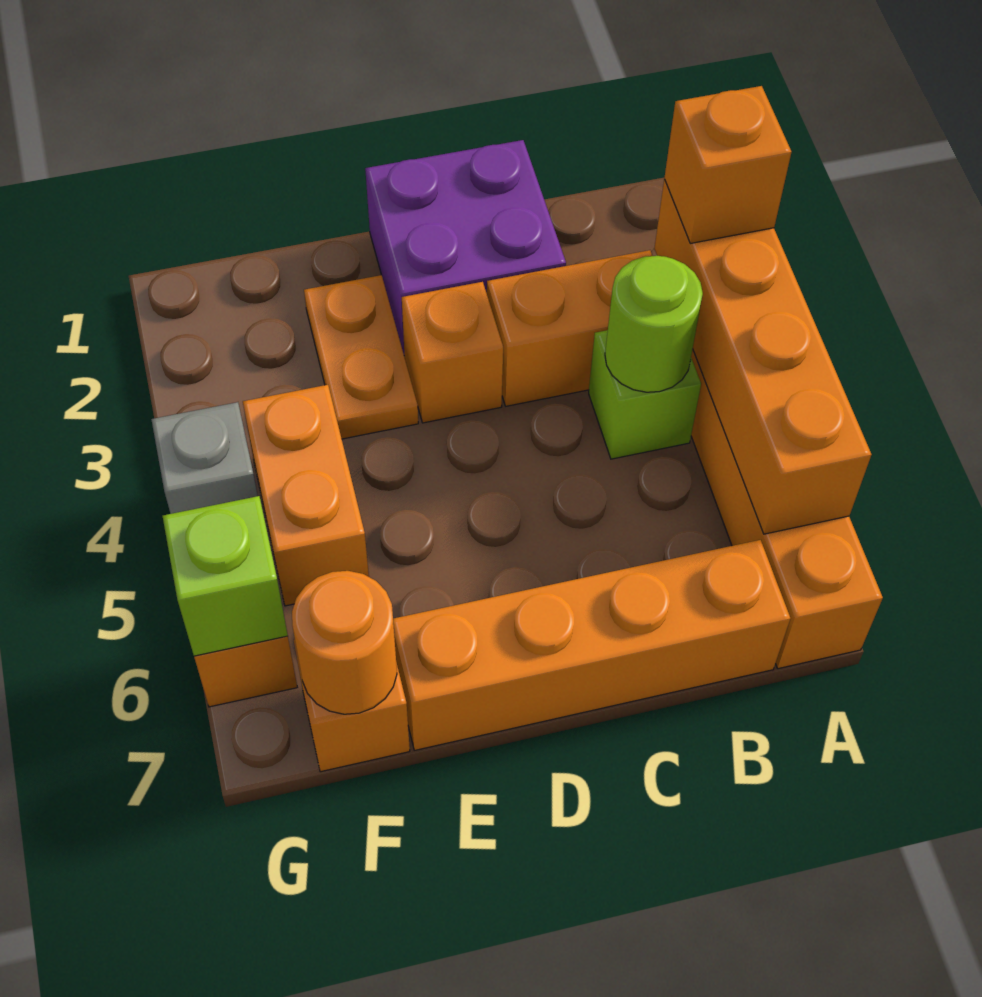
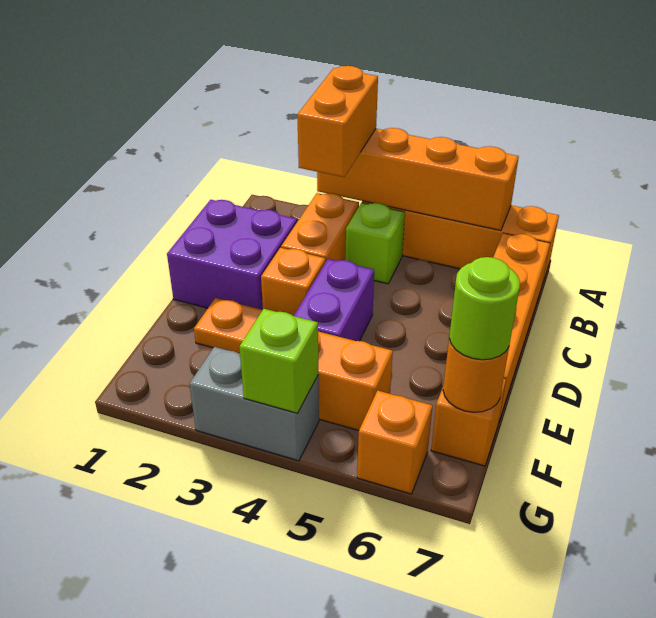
orange brick A3 level 3 -> orange brick A3:B3 level 3
lime round brick B4 level 2 -> lime round brick F7 level 3
none -> purple brick D4:E4 level 1
grey brick G4 level 1 -> grey brick G3:G4 level 1
lime brick G6 level 2 -> lime brick G4 level 2

